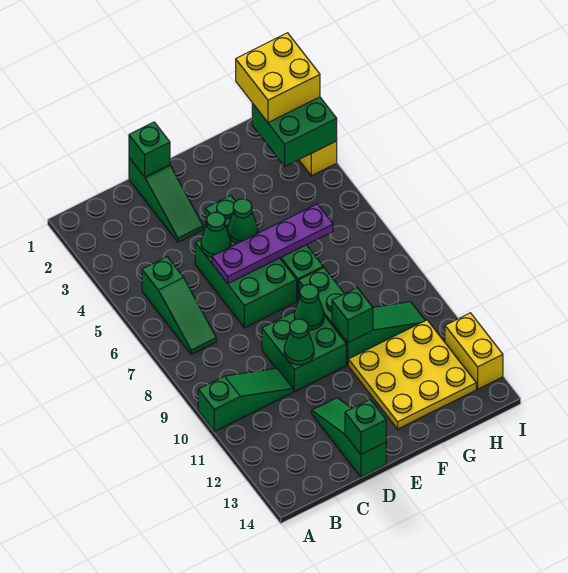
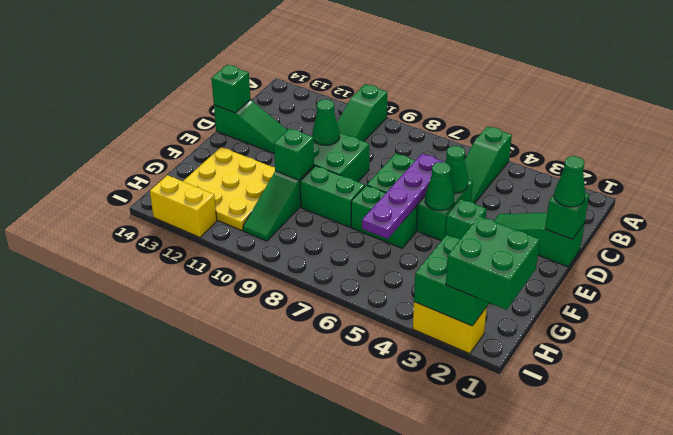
green slope B5:B7 level 1 top 5 -> green slope A5:C5 level 1 top A
green cone E9 level 2 -> green cone D1 level 3
yellow brick H1:I2 level 3 -> green brick H1:I2 level 3

